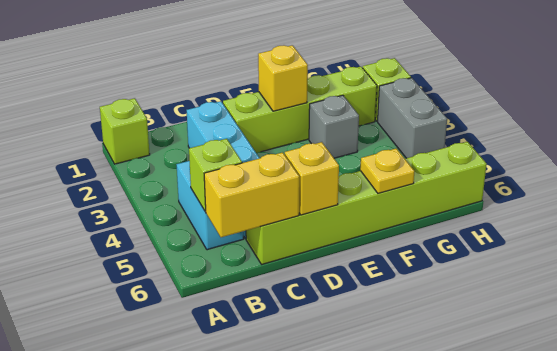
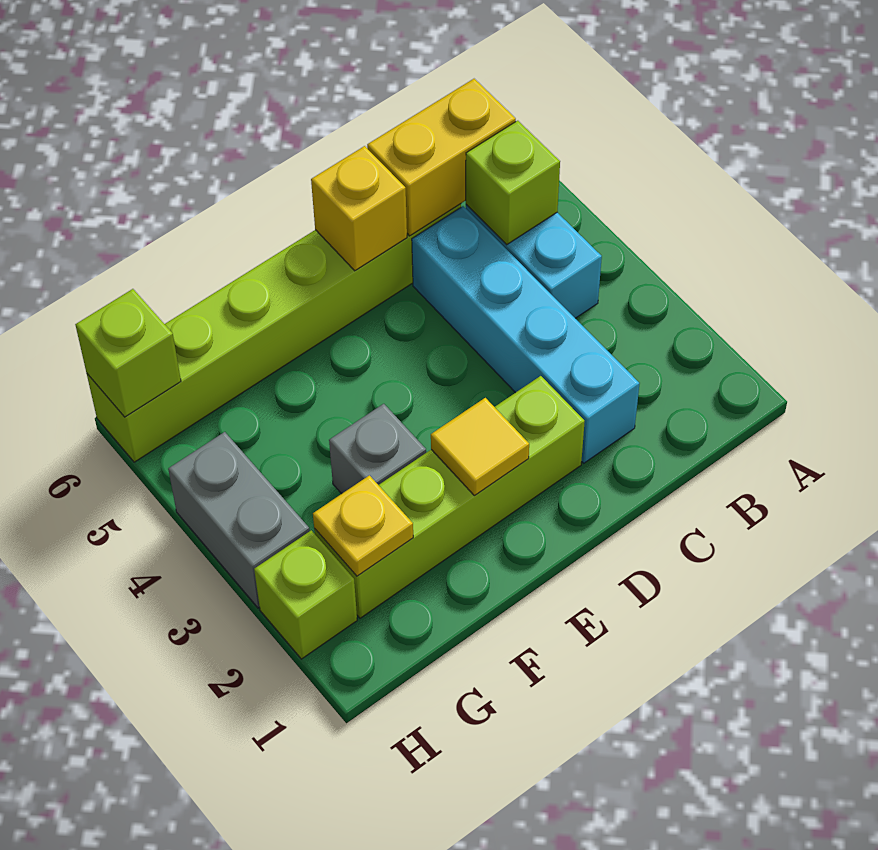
lime brick A1 level 1 -> lime brick H6 level 2
yellow brick E2 level 2 -> yellow tile E2 level 2
yellow plate F6 level 2 -> yellow plate G2 level 2

